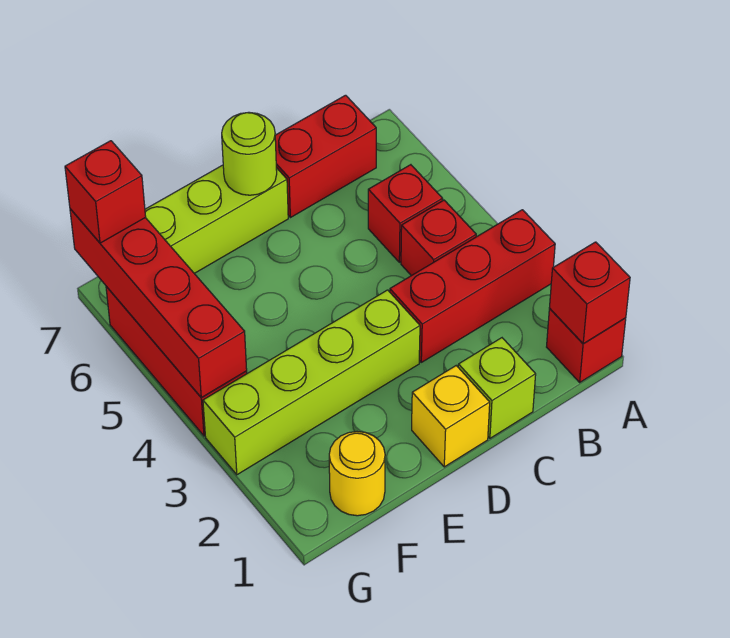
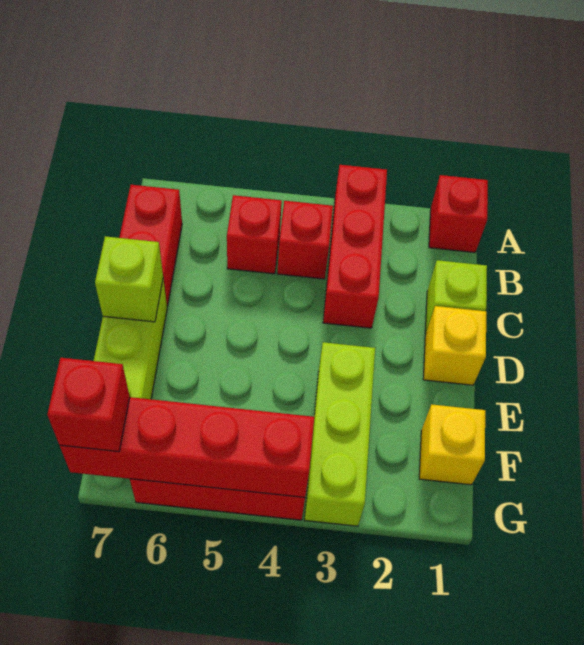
red brick A1 level 2 -> none
lime brick D3:G3 level 1 -> lime brick E3:G3 level 1
lime round brick D7 level 2 -> lime brick D7 level 2
yellow round brick F1 level 1 -> yellow brick F1 level 1

